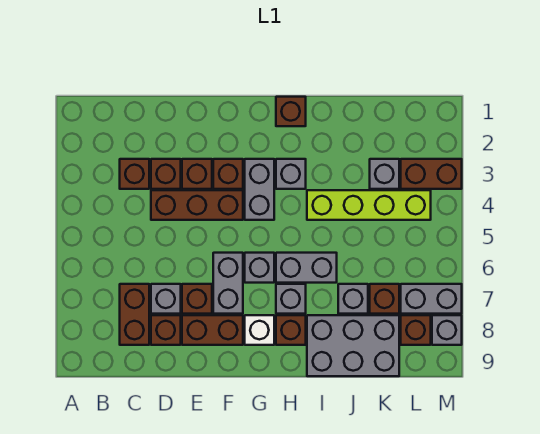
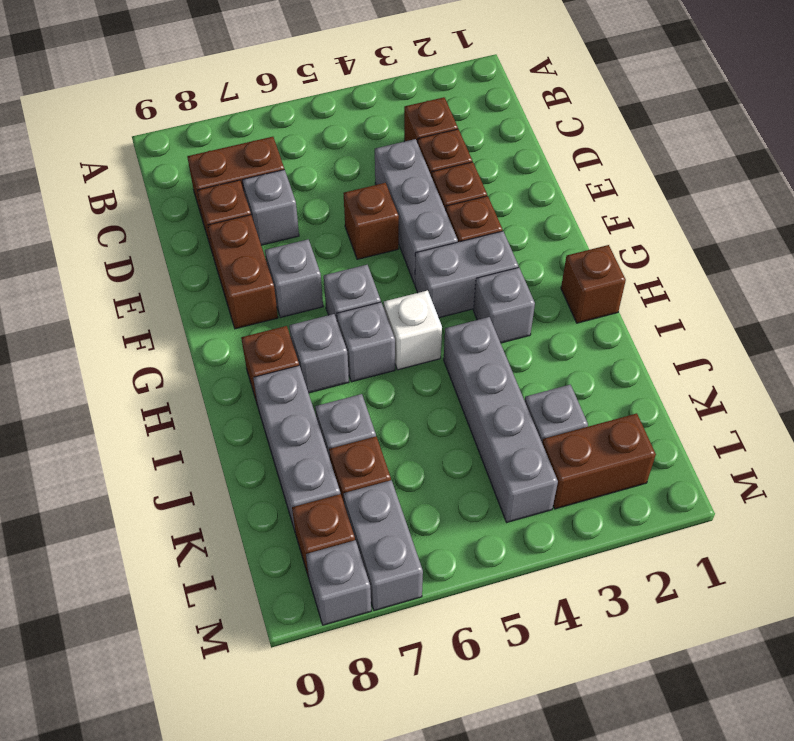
brown brick D4:F4 level 1 -> grey brick D4:F4 level 1
brown brick E7 level 1 -> brown brick E5 level 1
grey brick F6:F7 level 1 -> grey brick F7 level 1
white brick G8 level 1 -> white brick H5 level 1
grey brick H6:I6 level 1 -> grey brick H6 level 1
lime brick I4:L4 level 1 -> grey brick I4:L4 level 1
grey brick I8:K9 level 1 -> grey brick I8:K8 level 1
brown brick L3:M3 level 1 -> brown brick L2:L3 level 1

